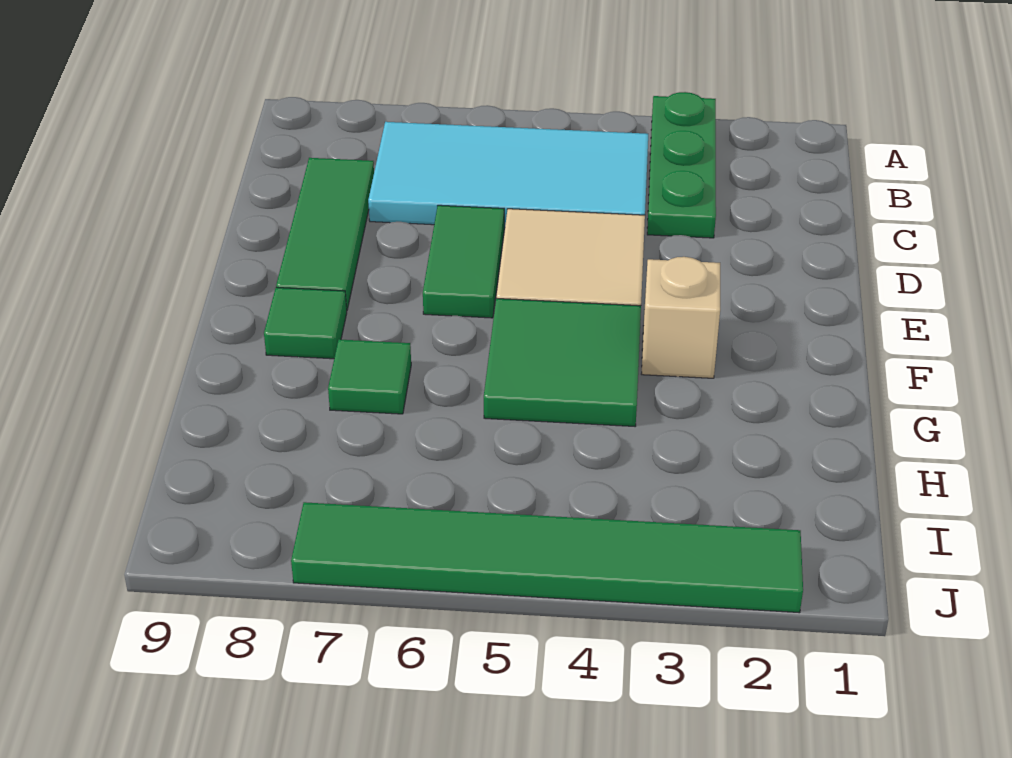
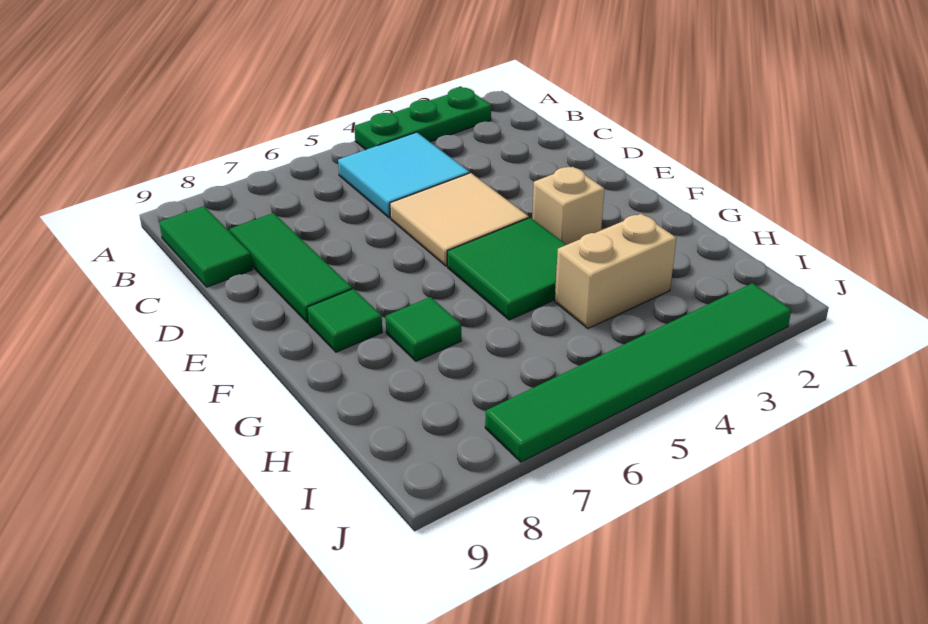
green plate A3:C3 level 1 -> green plate A2:A4 level 1
cyan tile B4:C7 level 1 -> cyan tile B4:C5 level 1
green tile D6:E6 level 1 -> green tile B9:C9 level 1
none -> tan brick H3:H4 level 1

